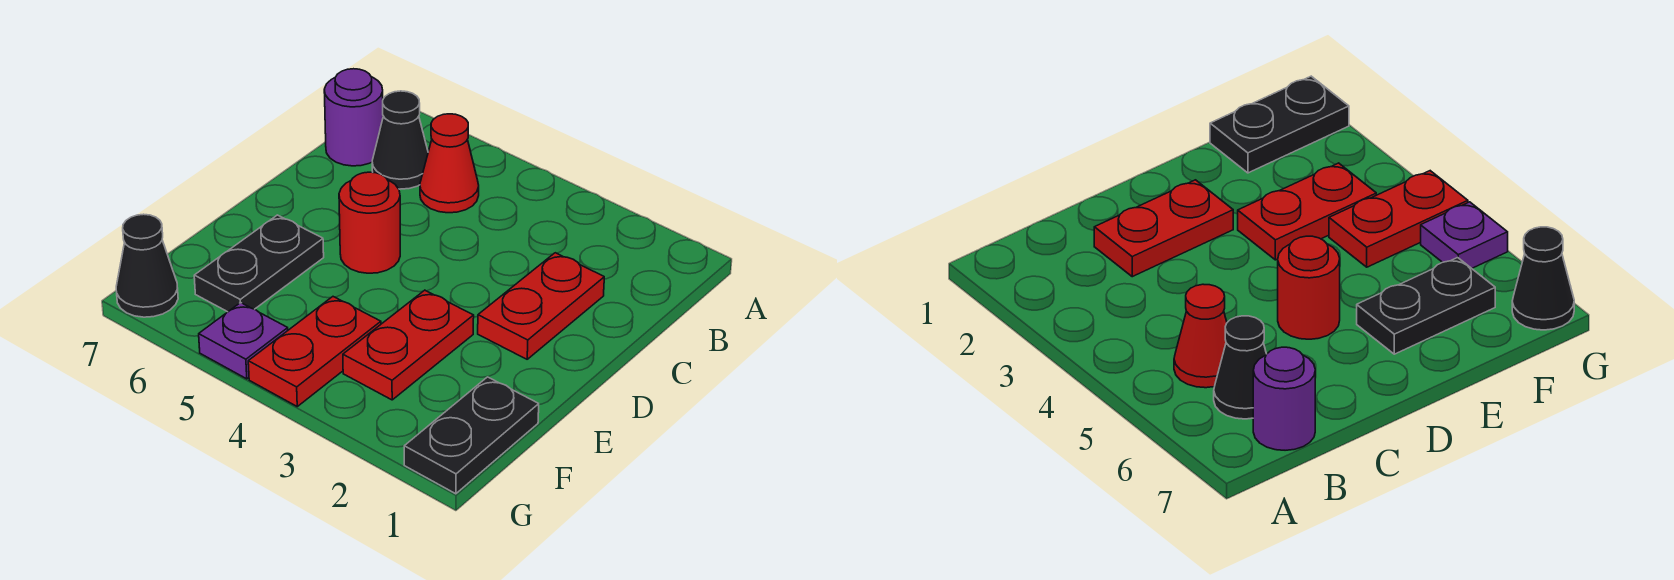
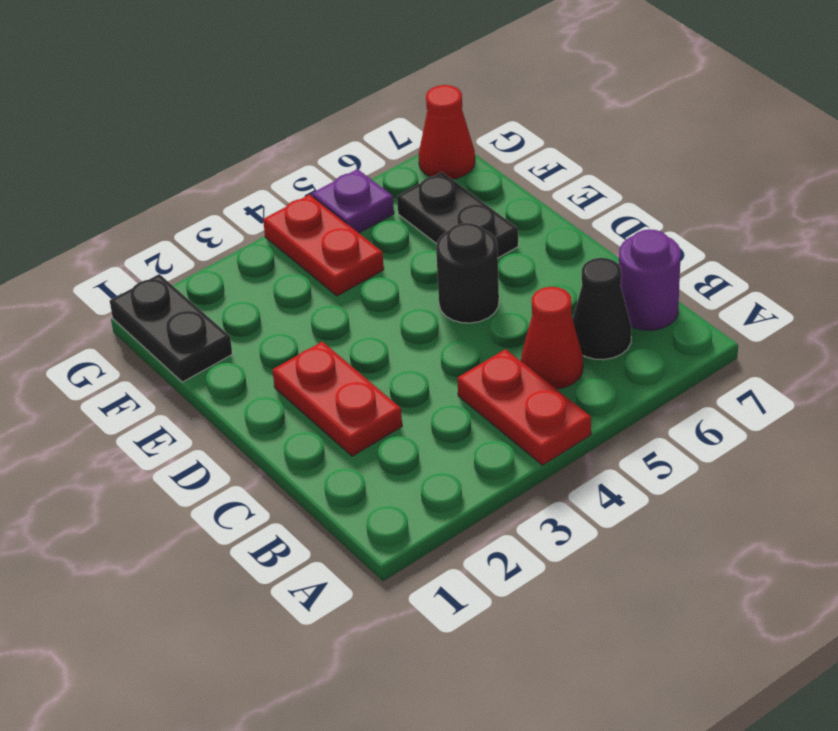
red round brick D5 level 1 -> black round brick D5 level 1
red plate E3:F3 level 1 -> red plate A4:B4 level 1
black cone G7 level 1 -> red cone G7 level 1

